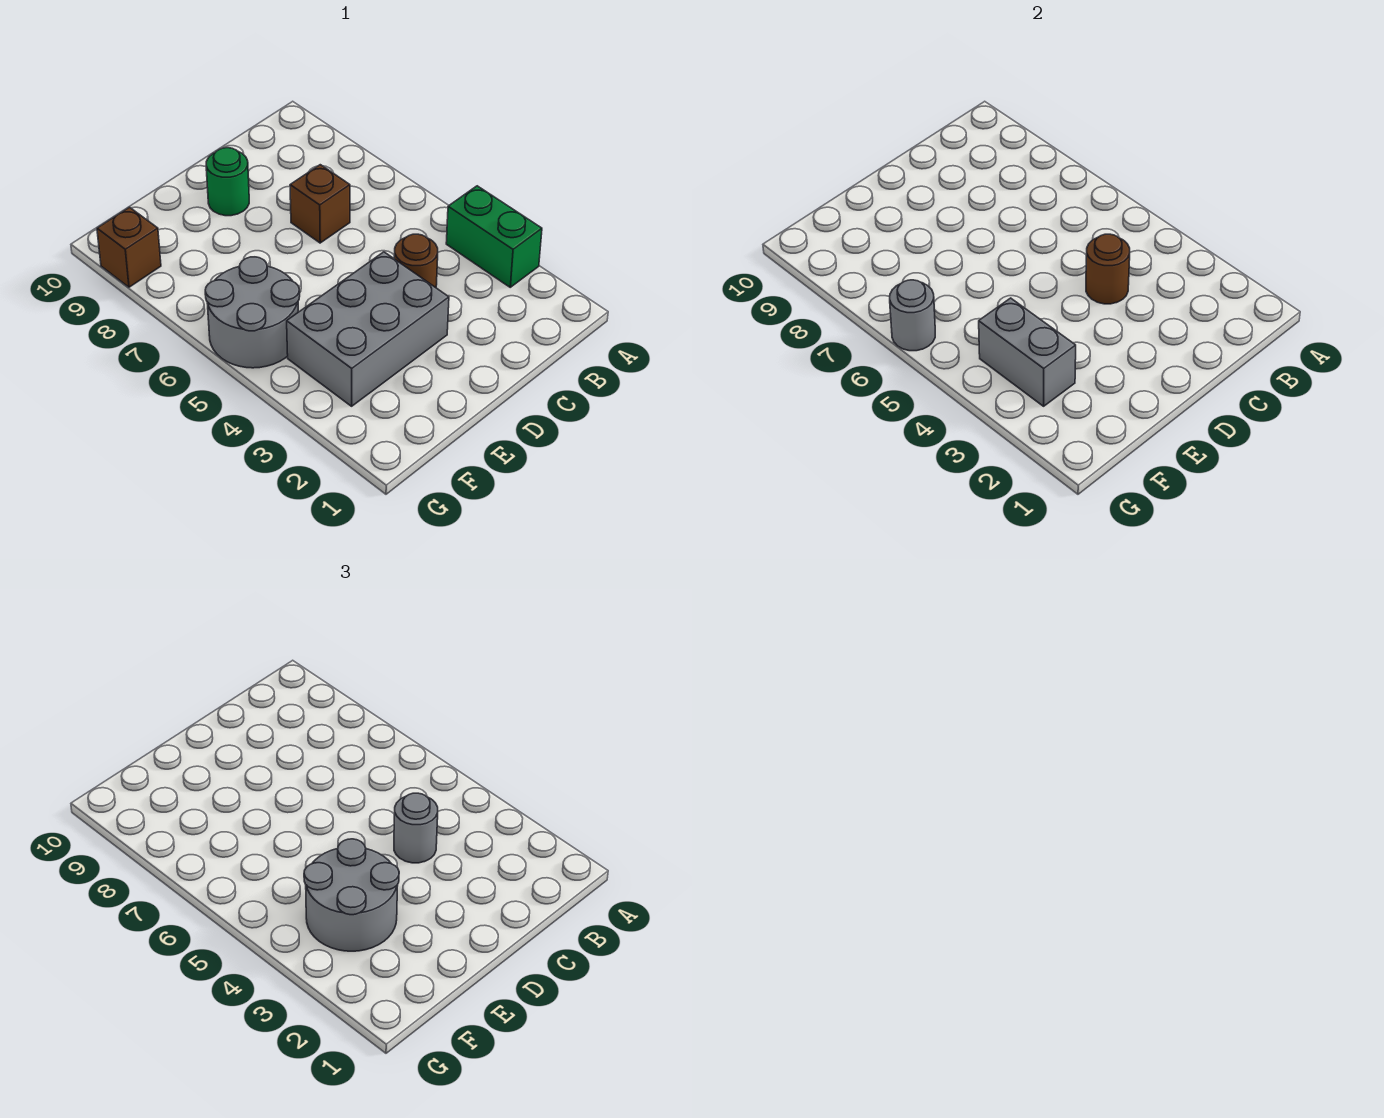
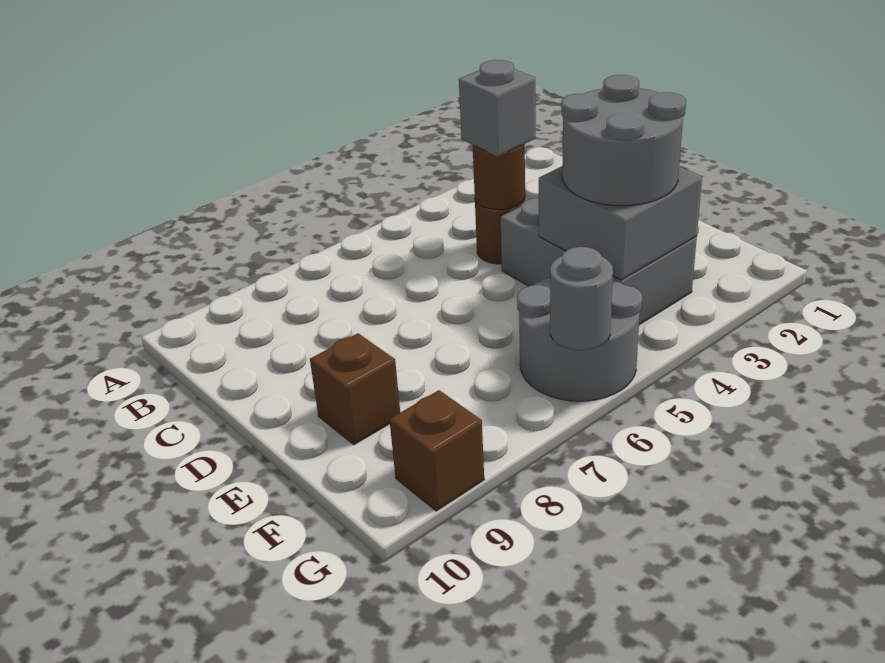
green brick A3:A4 level 1 -> none
grey round brick C4 level 3 -> grey brick C4 level 3
brown brick C7 level 1 -> brown brick E9 level 1
green round brick D9 level 1 -> none
grey brick F3:F4 level 2 -> grey brick E3:F4 level 2

